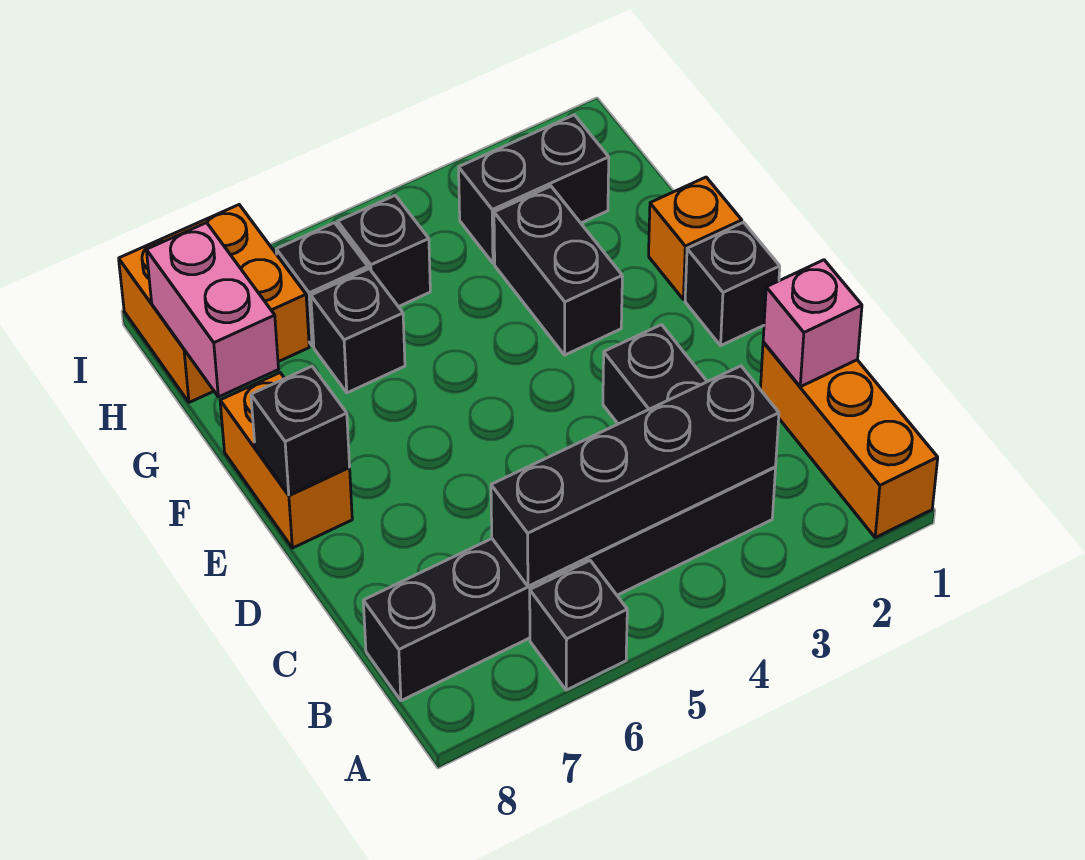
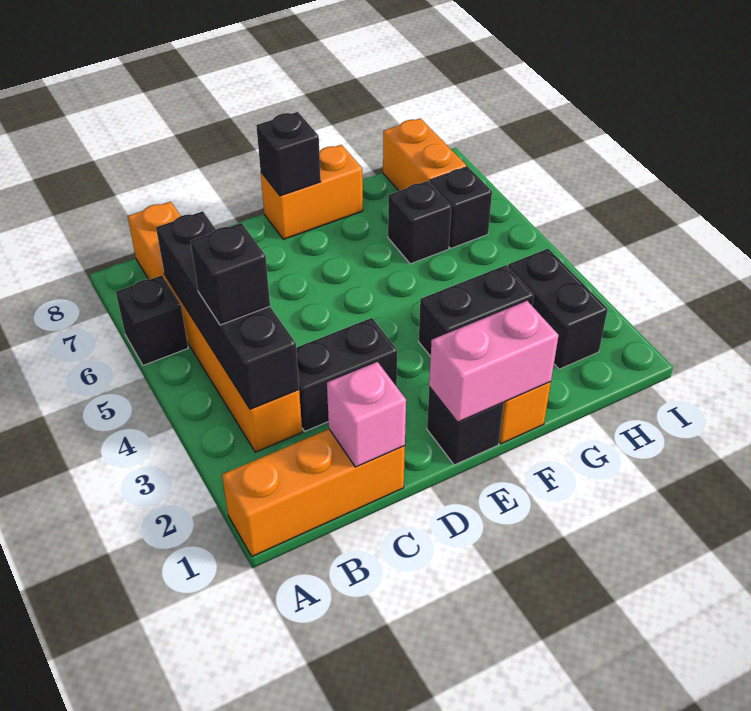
black brick B3:B8 level 1 -> orange brick B3:B8 level 1
pink brick G8:H8 level 2 -> pink brick E1:F1 level 2
black brick H5 level 1 -> black brick B4 level 3
orange brick H7:I8 level 1 -> orange brick H7:H8 level 1

